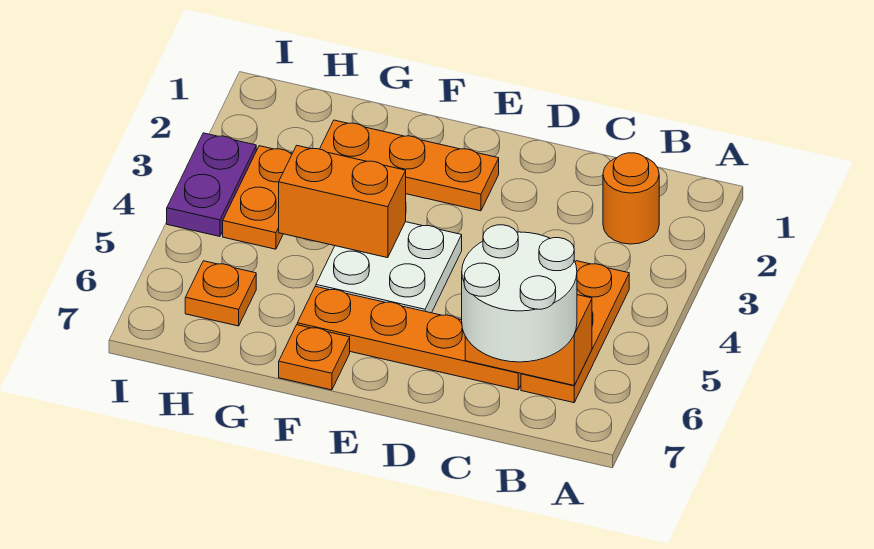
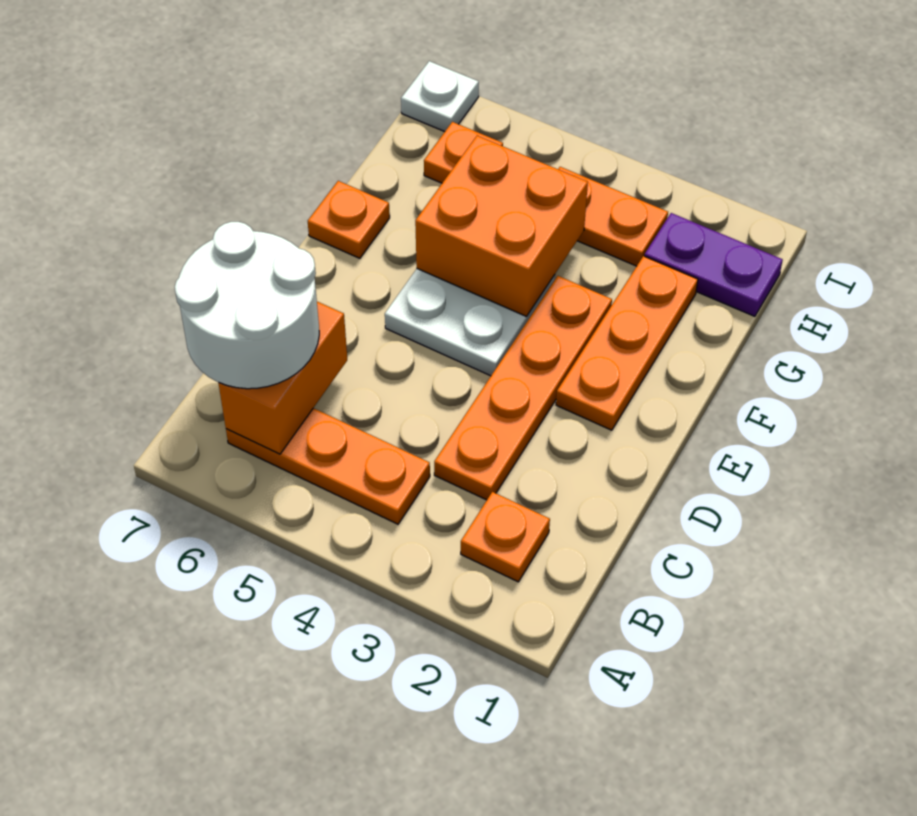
orange round brick B2 level 1 -> orange plate B2 level 1
orange plate C6:F6 level 1 -> orange plate C3:F3 level 1
orange brick F4:G4 level 2 -> orange brick F4:G5 level 2
purple plate I3:I4 level 1 -> purple plate H1:H2 level 1
none -> white plate I7 level 1

